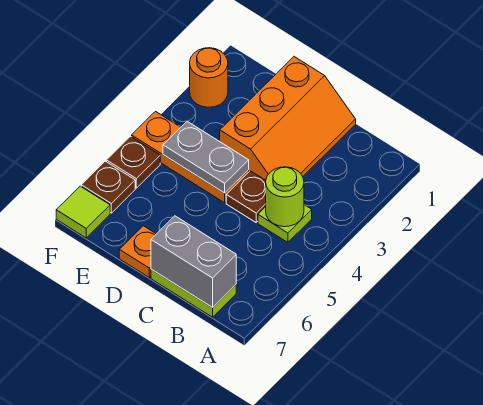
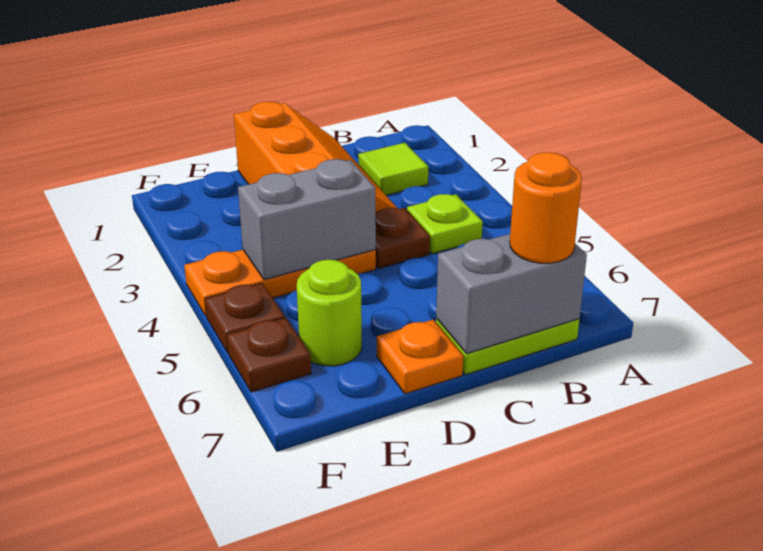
lime round brick B4 level 2 -> lime round brick E6 level 1
grey plate D4:E4 level 2 -> grey brick D4:E4 level 2
orange round brick F2 level 1 -> orange round brick B7 level 3
lime tile F7 level 1 -> lime tile B2 level 1

